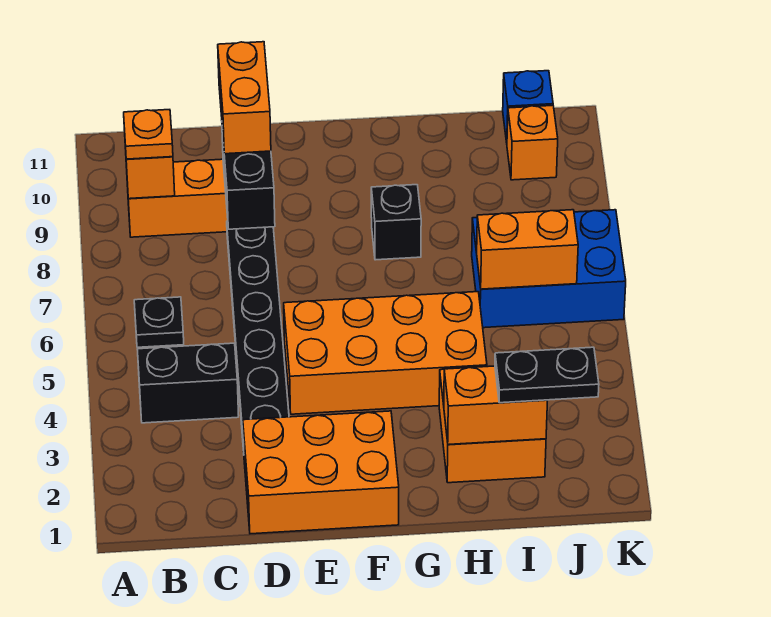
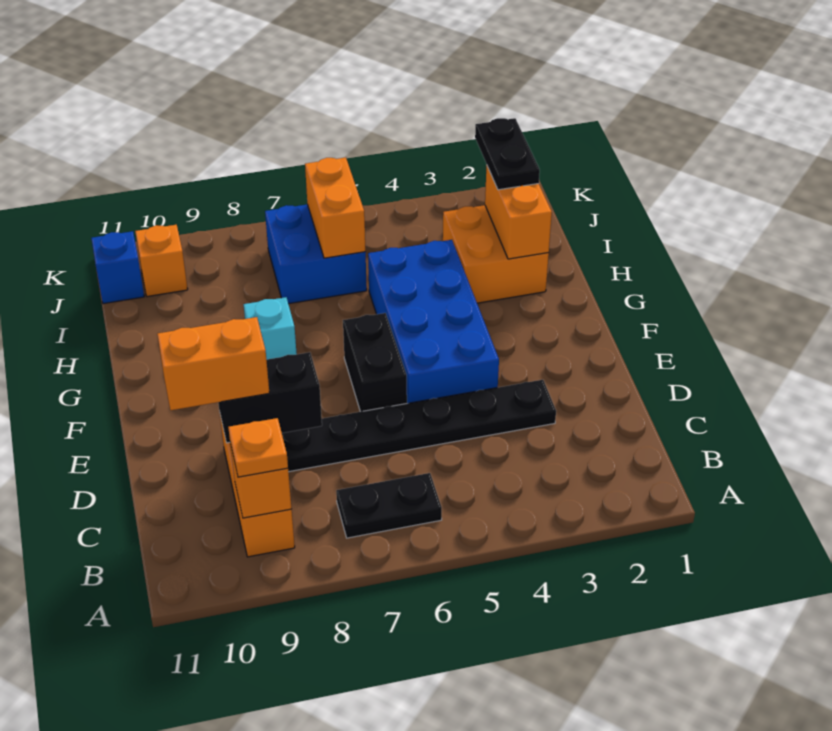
black brick B4:C4 level 1 -> black brick E6:F6 level 1
black plate B6 level 1 -> black plate B6:B7 level 1
orange brick D1:F2 level 1 -> none
orange brick E4:H5 level 1 -> blue brick E4:H5 level 1
black brick G8 level 1 -> cyan brick G8 level 1
blue brick I6:K7 level 1 -> blue brick I6:J7 level 1

